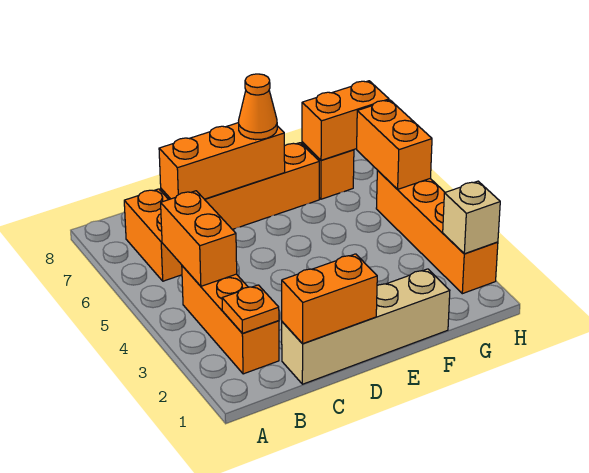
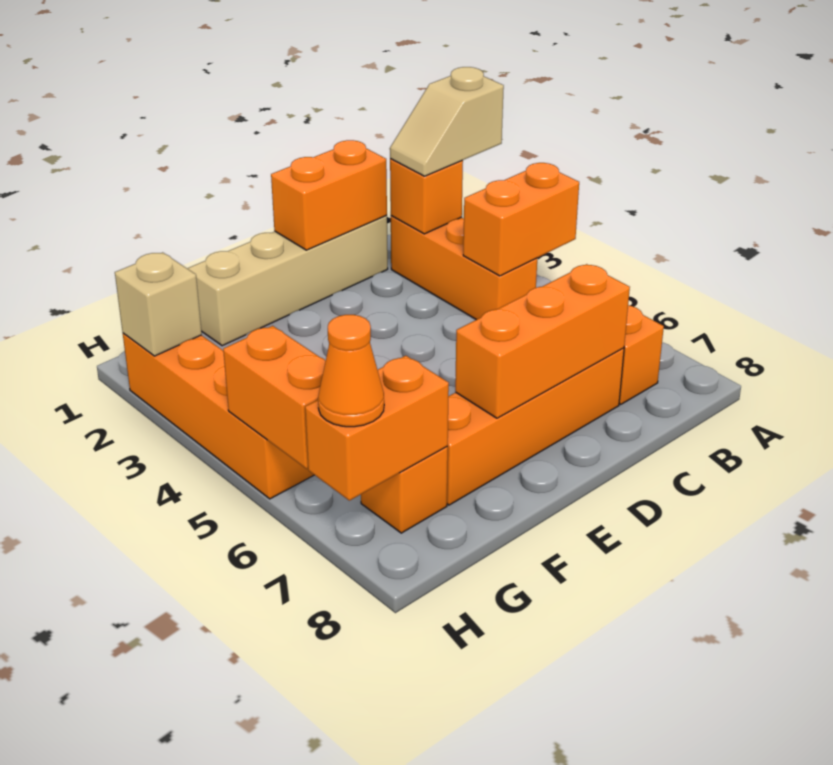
none -> tan slope A2:B2 level 3 top A
orange plate B2 level 2 -> orange brick B2 level 2
orange brick B4:B5 level 2 -> orange brick A4:B4 level 2
orange cone E7 level 3 -> orange cone H7 level 3

